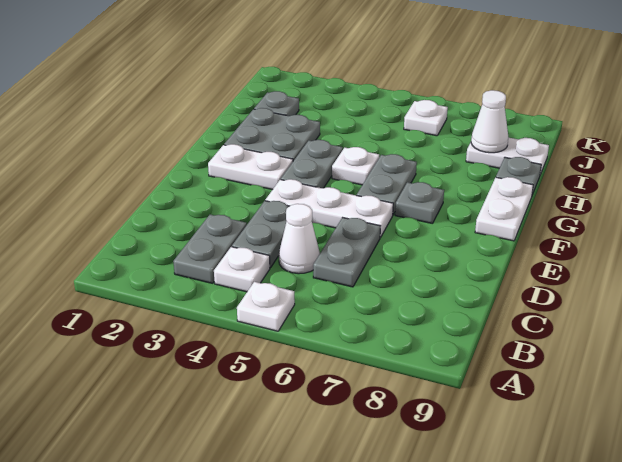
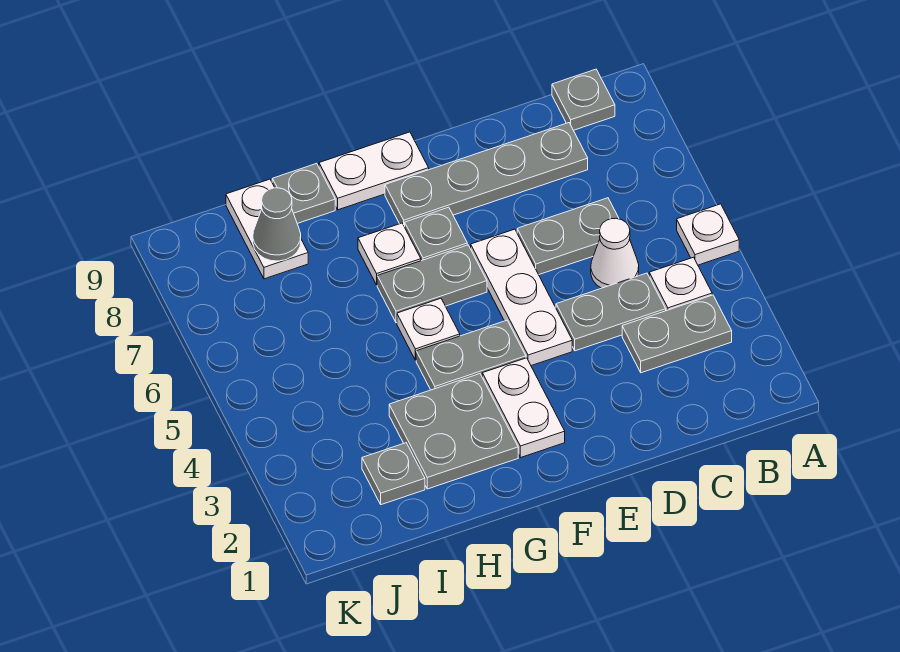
none -> grey plate B9 level 1
none -> grey plate C8:F8 level 1
white cone I8 level 2 -> grey cone I8 level 2
white plate J6 level 1 -> white plate G7 level 1

